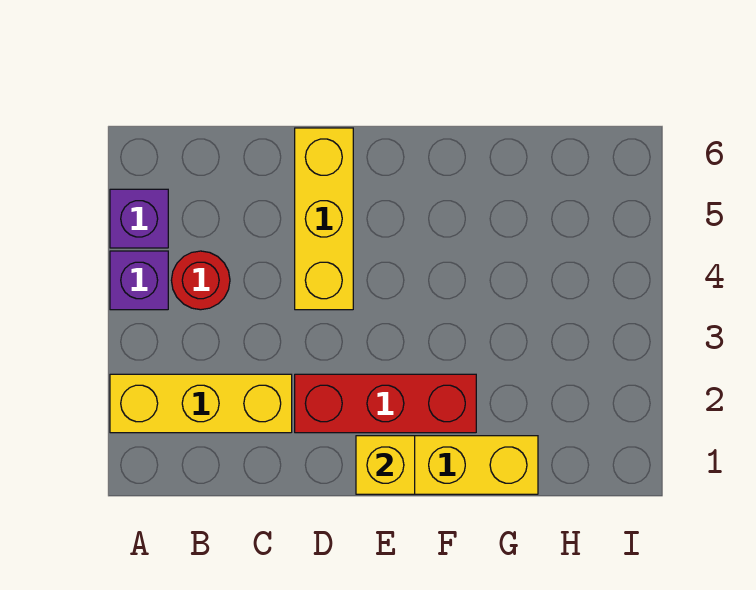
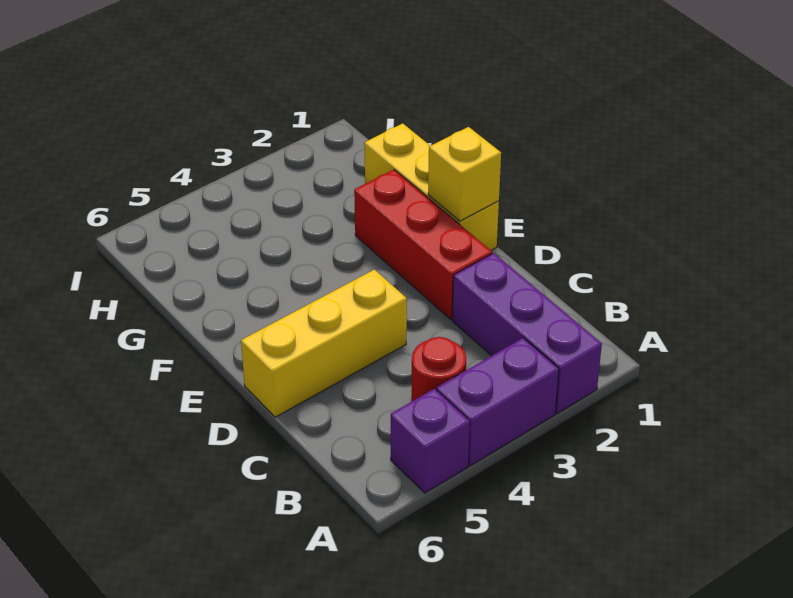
yellow brick A2:C2 level 1 -> purple brick A2:C2 level 1
purple brick A4 level 1 -> purple brick A3:A4 level 1

